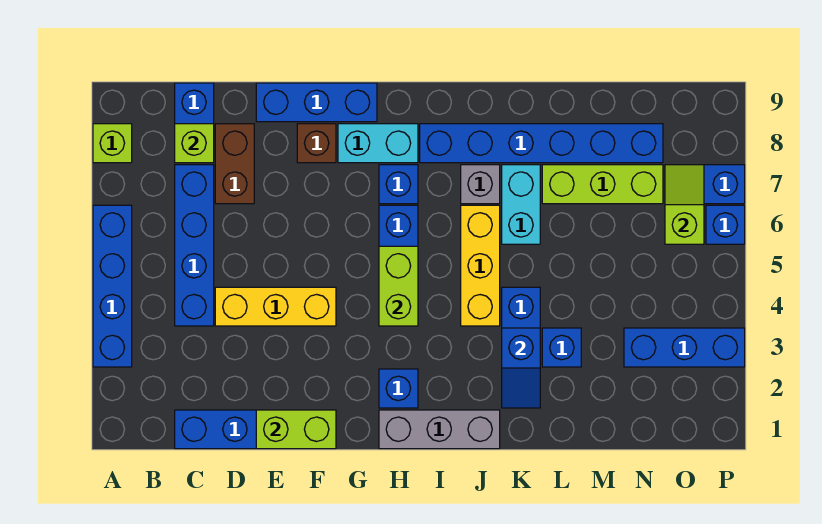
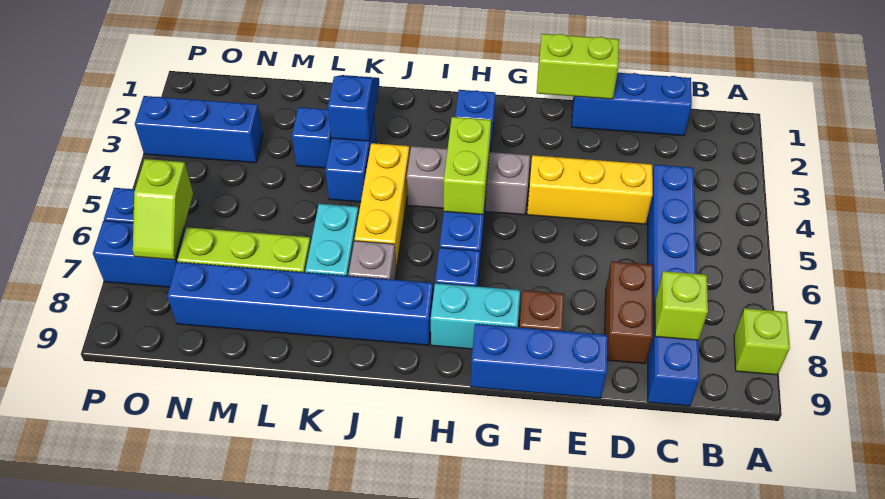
blue brick A3:A6 level 1 -> none
grey brick H1:J1 level 1 -> grey brick G4:I4 level 1

